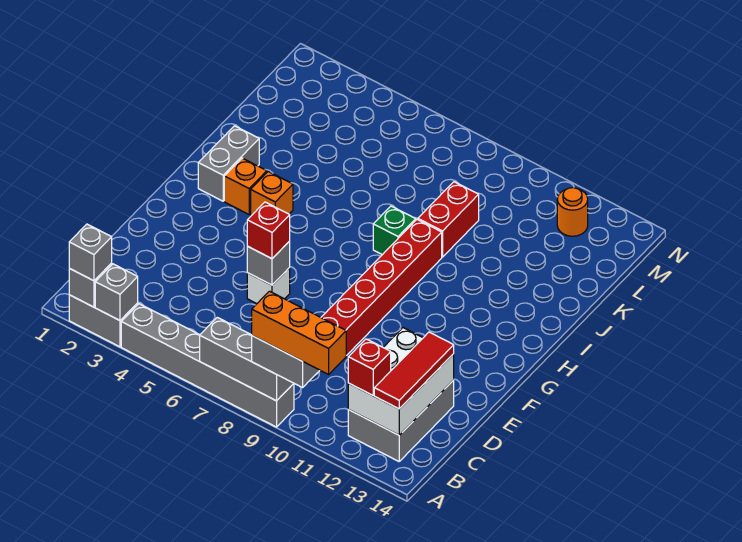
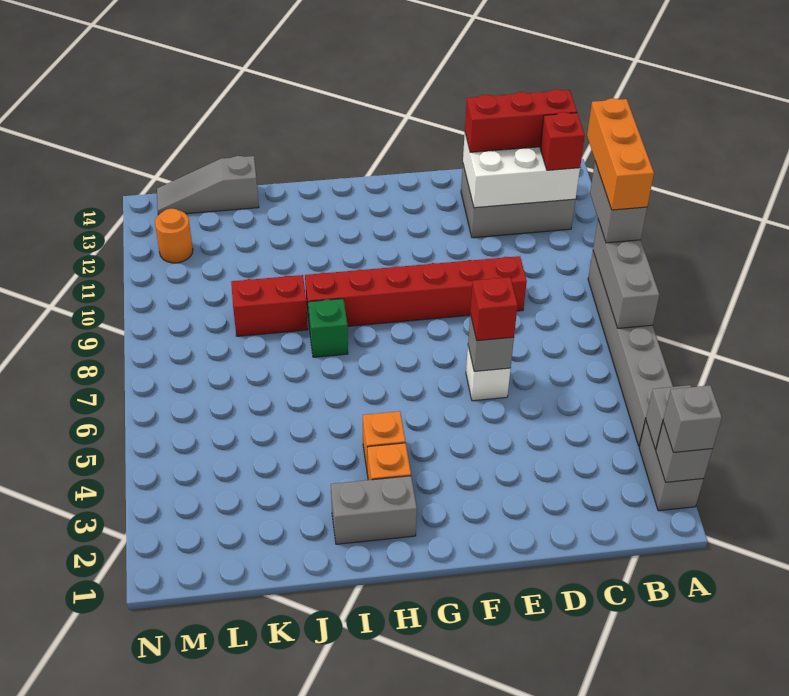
red tile B13:D13 level 3 -> red brick B13:D13 level 3
none -> grey slope K14:M14 level 1 top K

